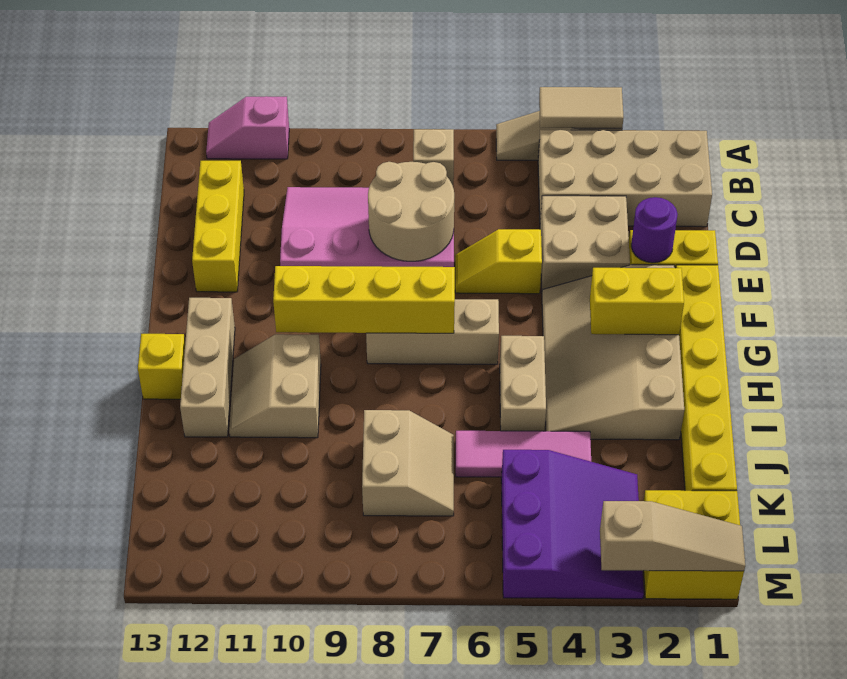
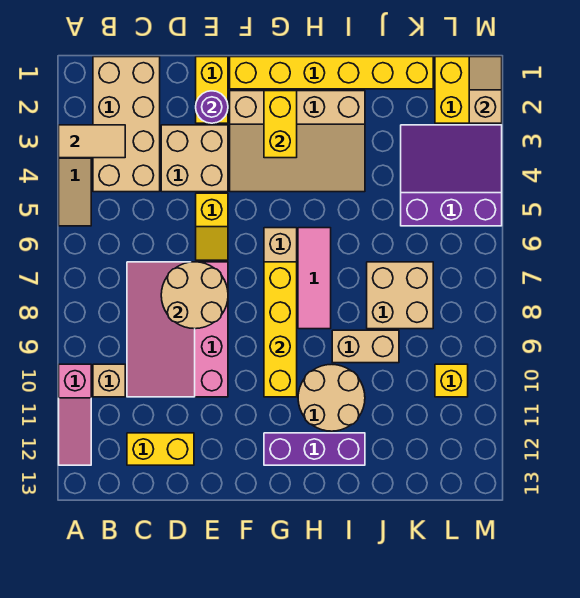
tan tile A3:A4 level 2 -> tan tile A3:B3 level 2
pink slope A11:A12 level 1 top 11 -> pink slope A10:A12 level 1 top 10
tan brick B7 level 1 -> tan brick B10 level 1
yellow brick C12:E12 level 1 -> yellow brick C12:D12 level 1
tan brick G12:I12 level 1 -> purple brick G12:I12 level 1
tan brick H5:I5 level 1 -> tan brick I9:J9 level 1
tan slope H10:I11 level 1 top 10 -> tan round brick H10:I11 level 1
yellow brick H13 level 1 -> yellow brick L10 level 1
pink tile J4:J6 level 1 -> pink tile H6:H8 level 1
tan slope J7:K8 level 1 top 8 -> tan brick J7:K8 level 1
tan slope M1:M3 level 2 top 3 -> tan slope M1:M2 level 2 top 2

